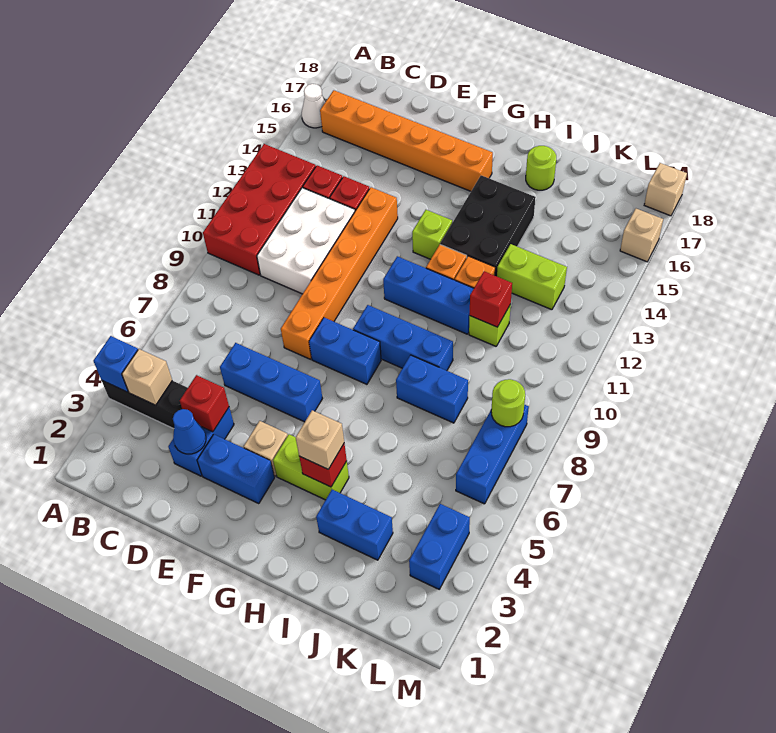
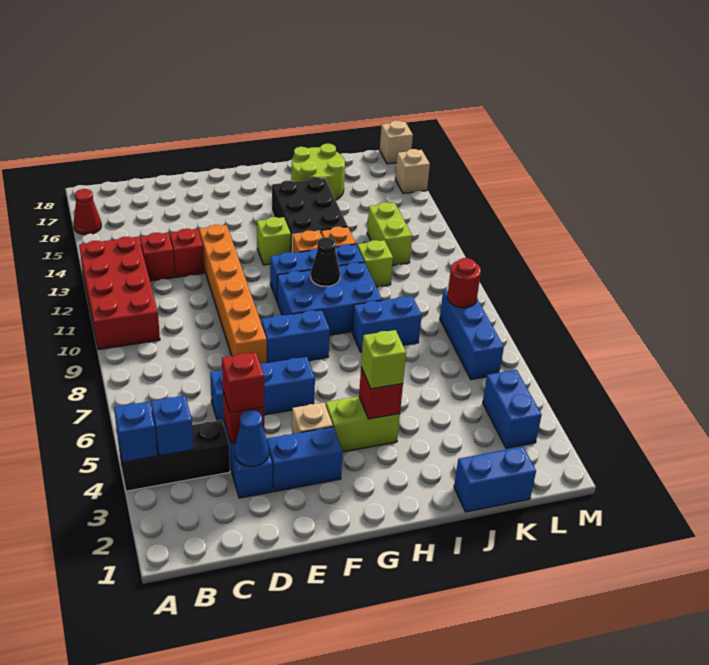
white cone A16 level 1 -> red cone A16 level 1
tan brick B4 level 2 -> blue brick B4 level 2
orange brick B16:G16 level 1 -> none
white brick C10:D12 level 1 -> none
blue brick G9:I9 level 1 -> blue brick G9:I10 level 1
tan brick H4 level 3 -> lime brick H4 level 3
none -> black cone H10 level 2
blue brick I3:J3 level 1 -> blue brick J1:K1 level 1
lime round brick I17 level 1 -> lime round brick I16:J17 level 1
red brick J11 level 2 -> red brick D4 level 3
lime brick J13:K13 level 1 -> lime brick K12:K13 level 1
lime round brick L8 level 2 -> red round brick L8 level 2

